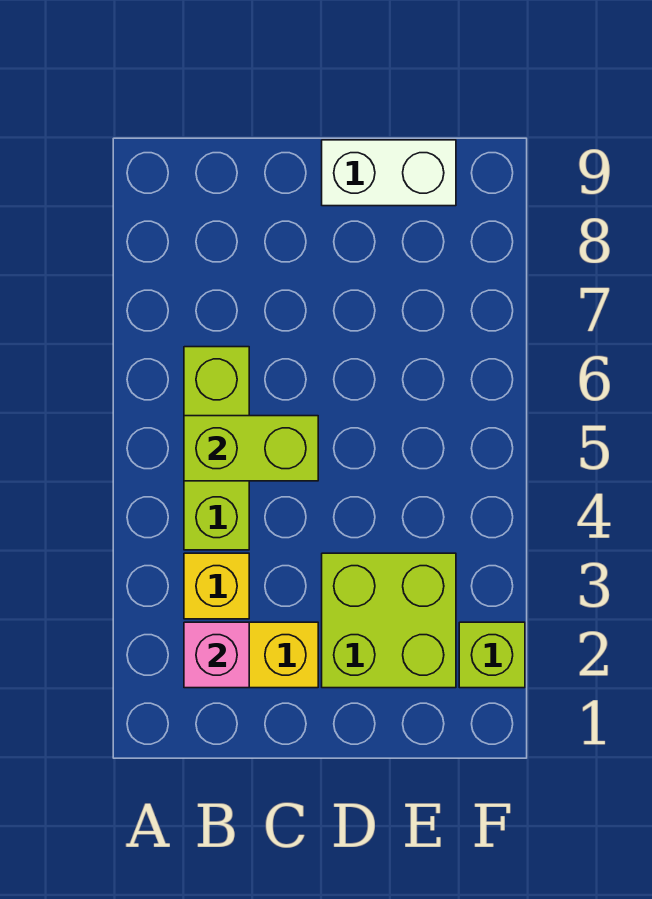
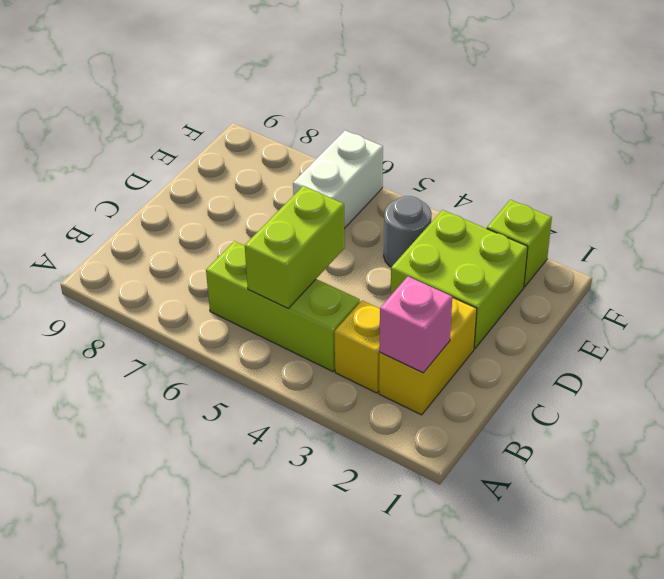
white brick D9:E9 level 1 -> white brick E6:F6 level 1
none -> grey round brick E4 level 1

